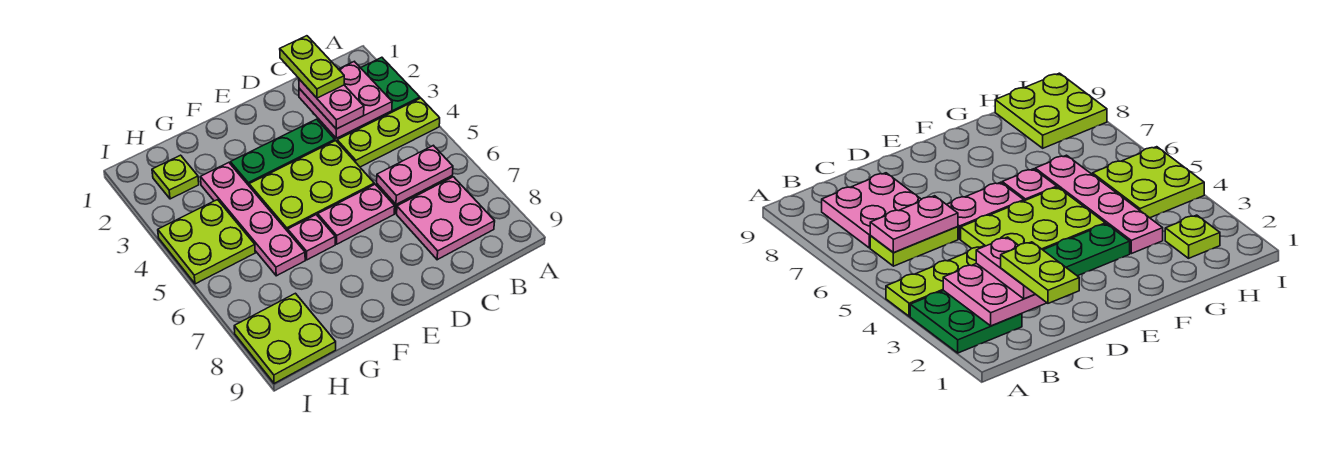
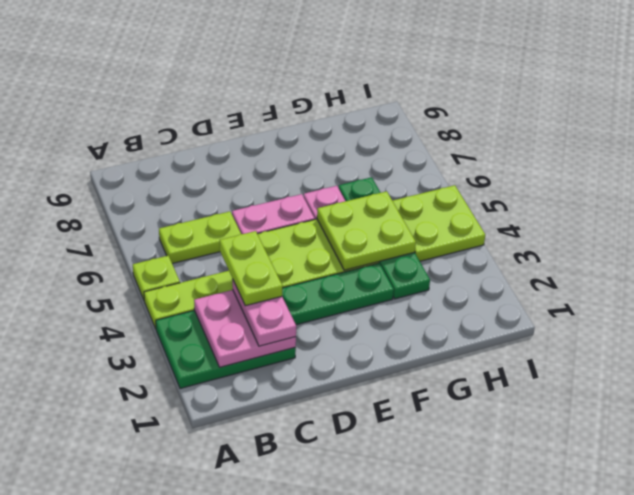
green plate A2:B3 level 1 -> green plate A2:C3 level 1
pink plate B6:C6 level 2 -> none
pink plate B7:C8 level 1 -> none
lime plate C1:C2 level 4 -> lime plate C3:C4 level 4
pink plate G3:G6 level 1 -> green plate G3:G6 level 1
lime plate H2 level 1 -> lime plate A5 level 1
lime plate H8:I9 level 1 -> lime plate F4:G5 level 2

